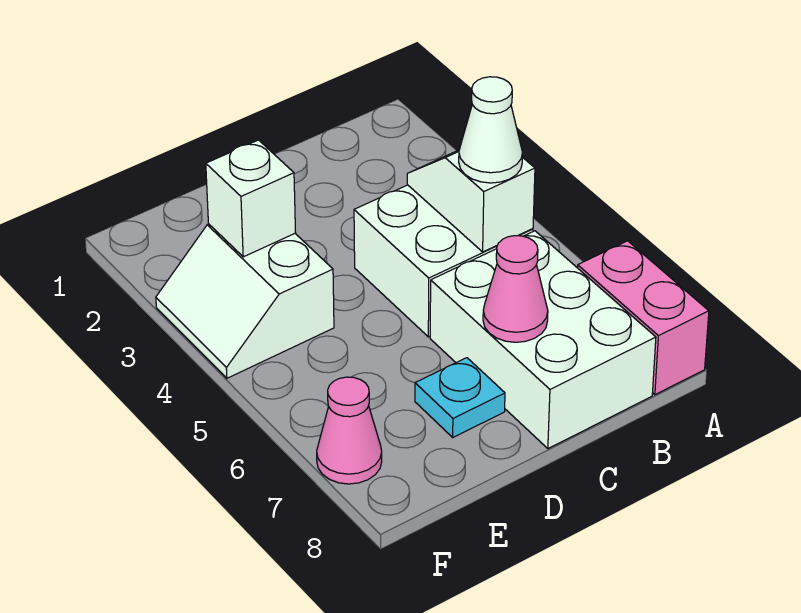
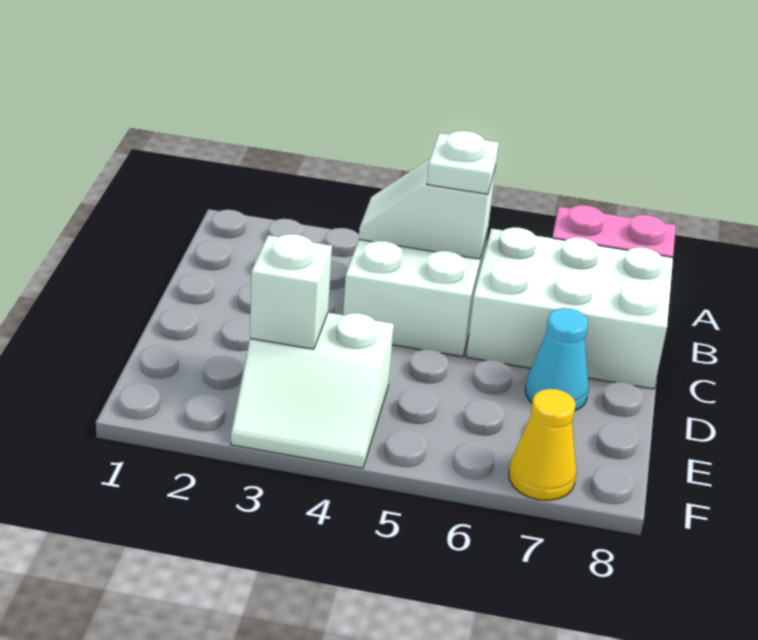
white cone B5 level 3 -> white plate B5 level 3
pink cone C7 level 2 -> none
cyan plate D7 level 1 -> cyan cone D7 level 1
pink cone F7 level 1 -> yellow cone F7 level 1

